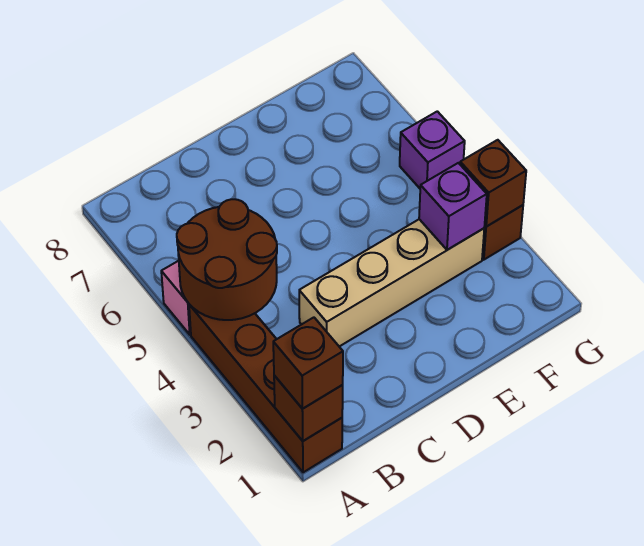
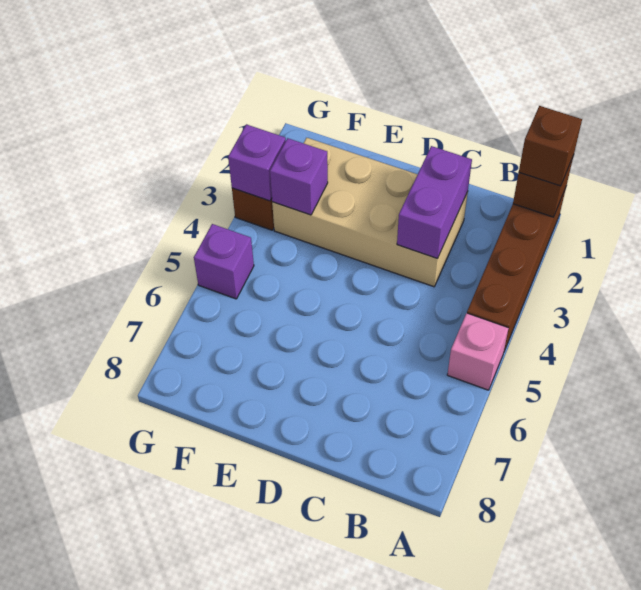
brown round brick A4:B5 level 2 -> none
none -> purple brick C2:C3 level 2
tan brick C3:F3 level 1 -> tan brick C2:F3 level 1
brown brick G3 level 2 -> purple brick G3 level 2

